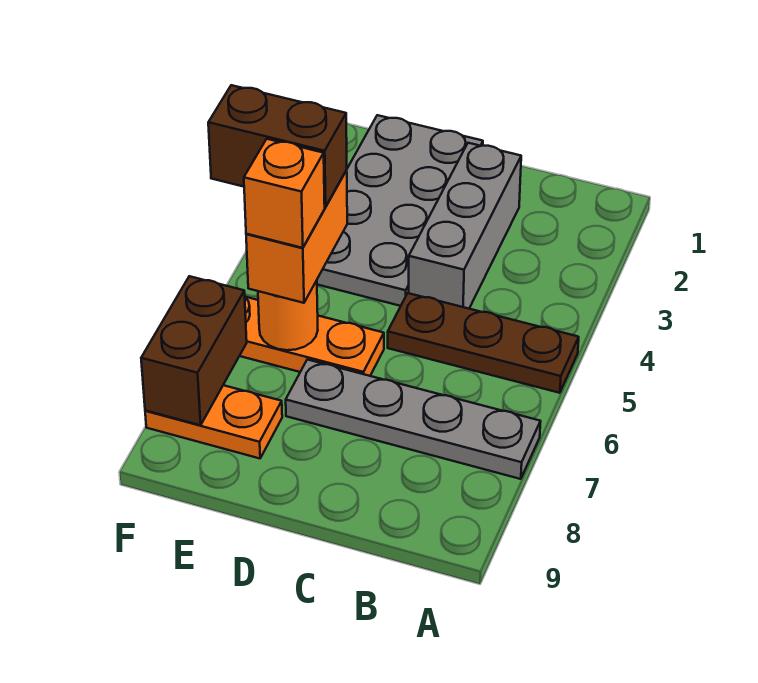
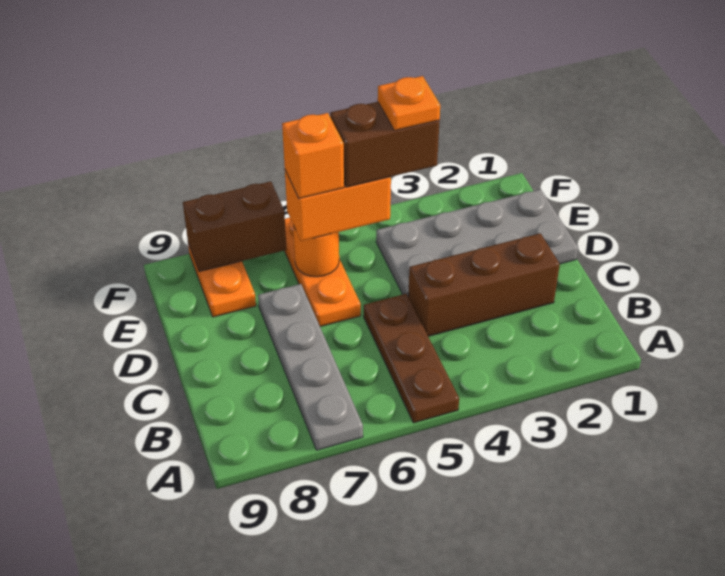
grey brick C2:C4 level 1 -> brown brick C2:C4 level 1
none -> orange plate E4 level 5
brown brick E5:F5 level 4 -> brown brick E4:E5 level 4

